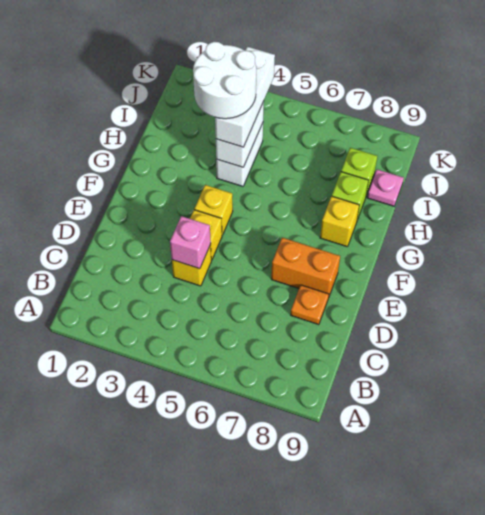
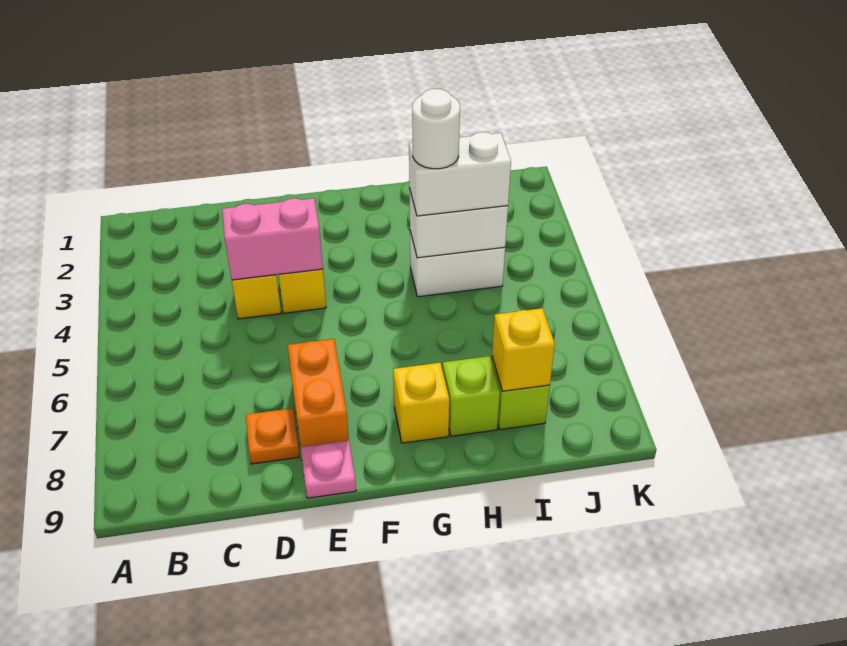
pink brick D4 level 2 -> pink brick D4:E4 level 2
yellow brick F4 level 1 -> yellow brick I8 level 2
white round brick H3:I4 level 4 -> white round brick H4 level 4
white brick H4:J4 level 3 -> white brick H4:I4 level 3
pink plate I9 level 1 -> pink plate E9 level 1

